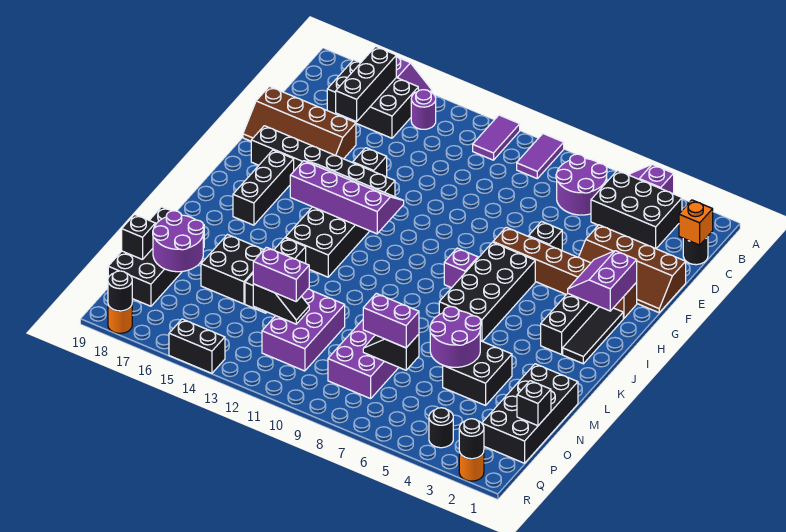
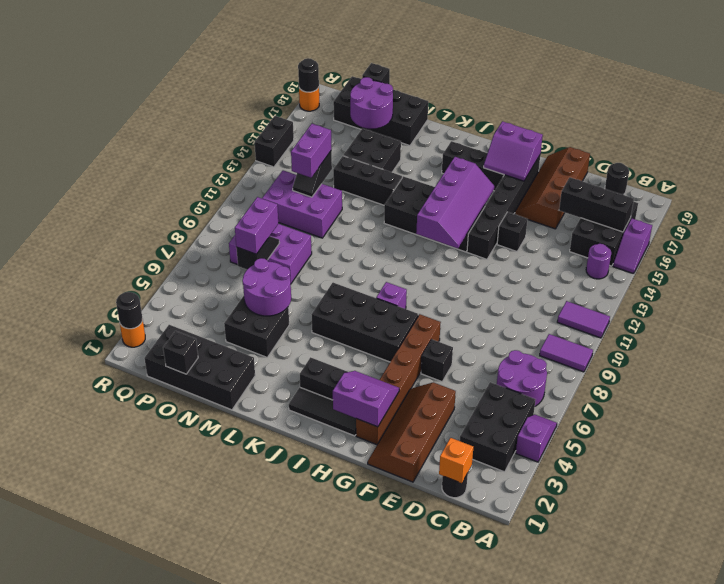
none -> purple slope G17:H18 level 2 top 18
black round brick Q4 level 1 -> black round brick C19 level 1

